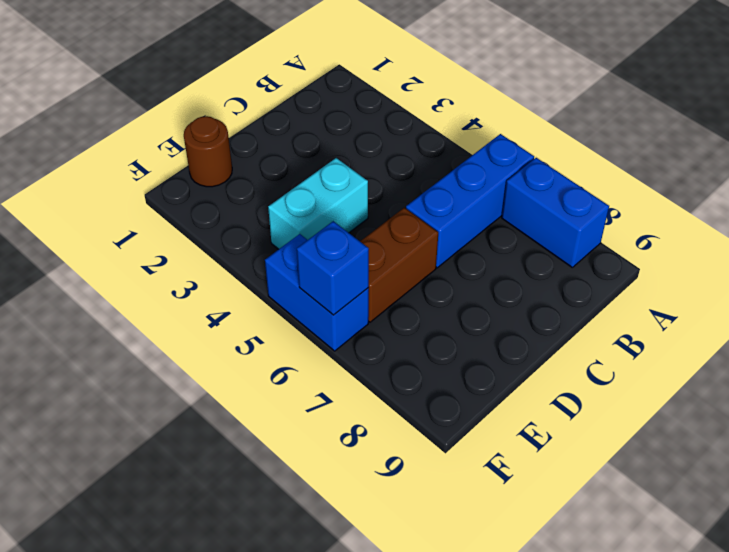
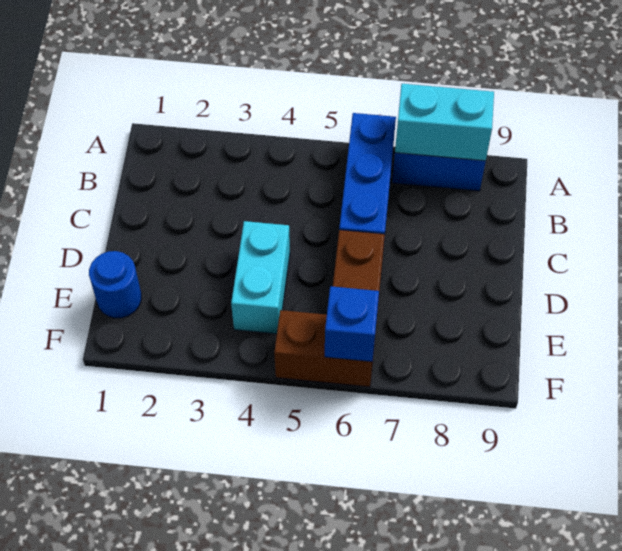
none -> cyan brick A7:A8 level 2
brown round brick E1 level 1 -> blue round brick E1 level 1
blue brick F5:F6 level 1 -> brown brick F5:F6 level 1

